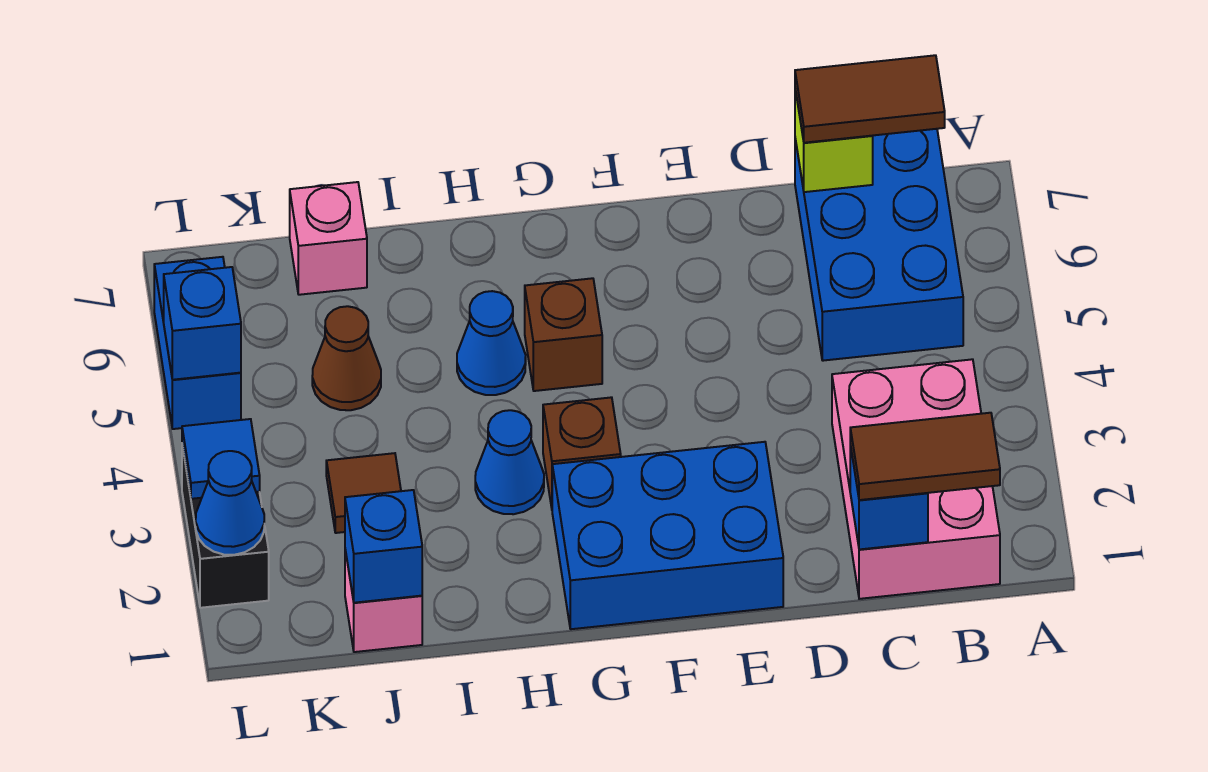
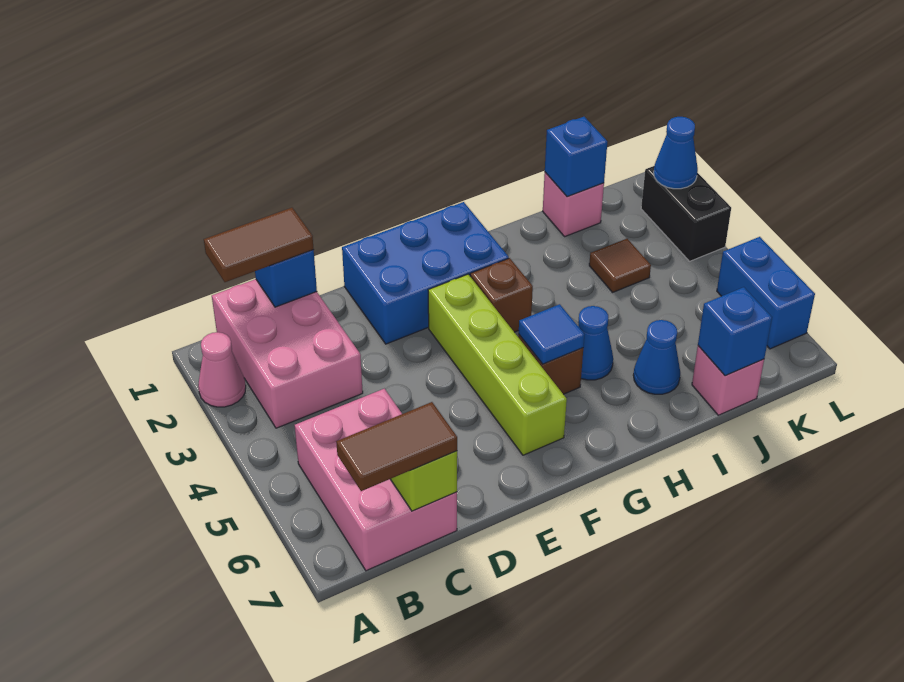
none -> pink cone A2 level 1
blue brick B5:C7 level 1 -> pink brick B5:C7 level 1
none -> lime brick F3:F6 level 1
blue cone H3 level 1 -> blue cone I6 level 1
brown cone J5 level 1 -> none
blue tile L3 level 2 -> blue tile G5 level 2
blue brick L5 level 2 -> blue brick J7 level 2

